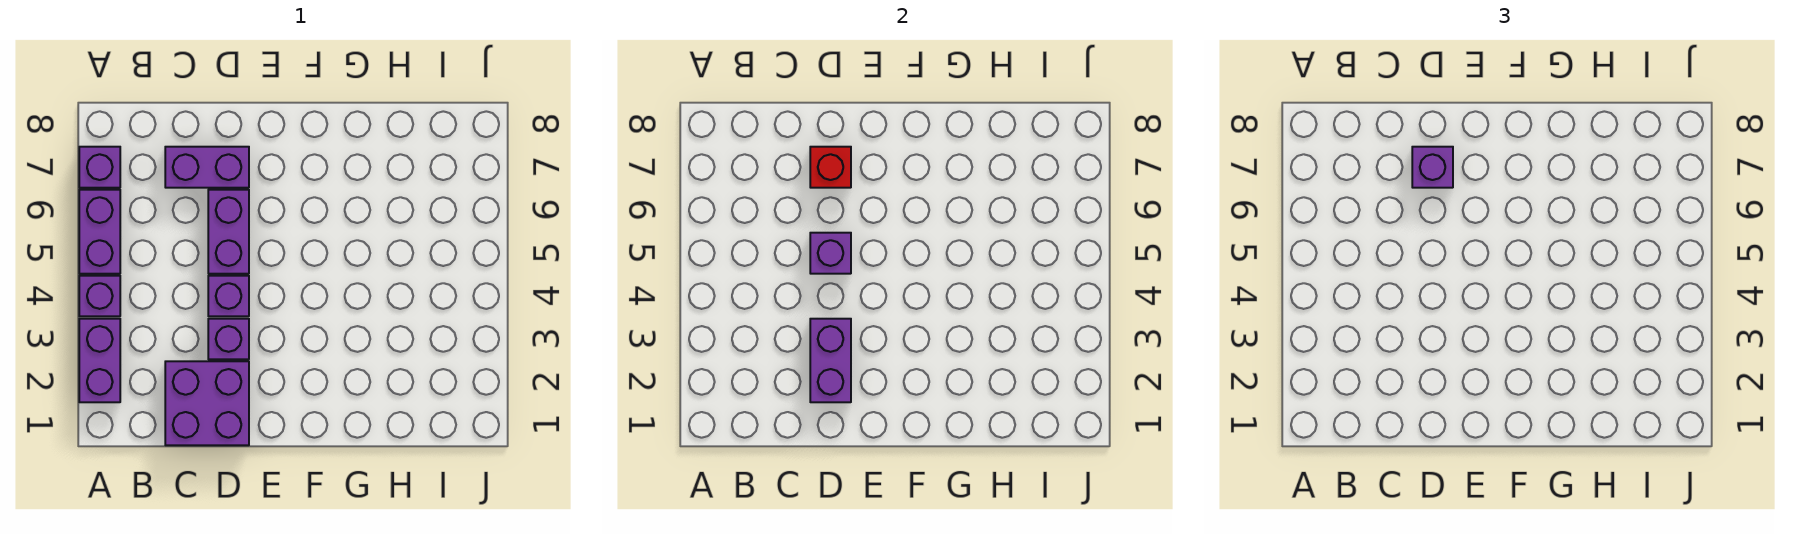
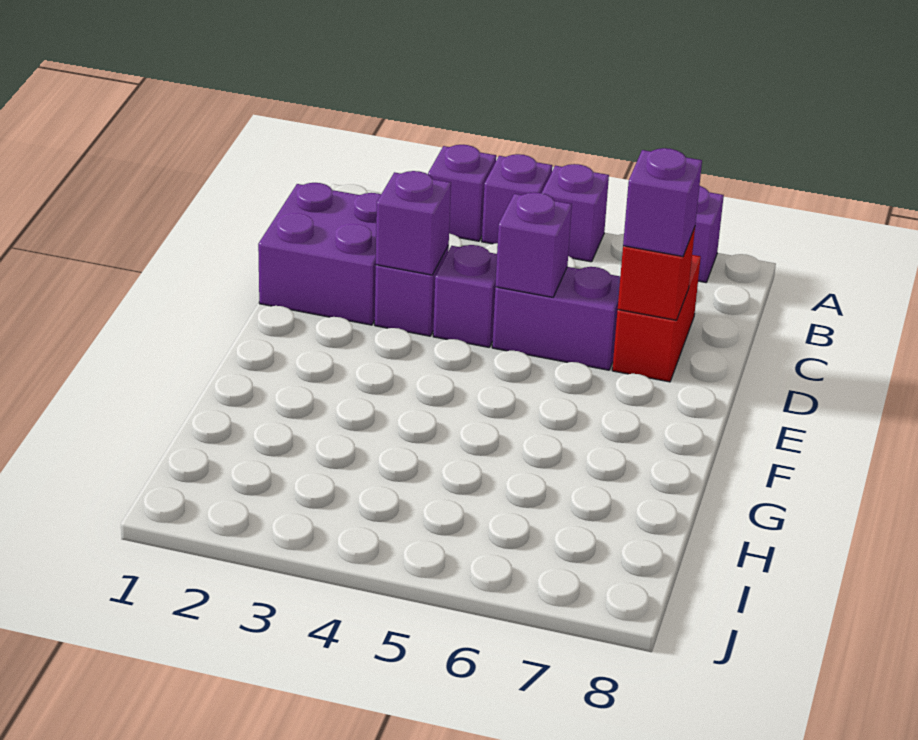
purple brick A2:A3 level 1 -> purple brick A3 level 1
purple brick A5:A6 level 1 -> purple brick A5 level 1
purple brick C7:D7 level 1 -> red brick C7:D7 level 1
purple brick D2:D3 level 2 -> purple brick D3 level 2

